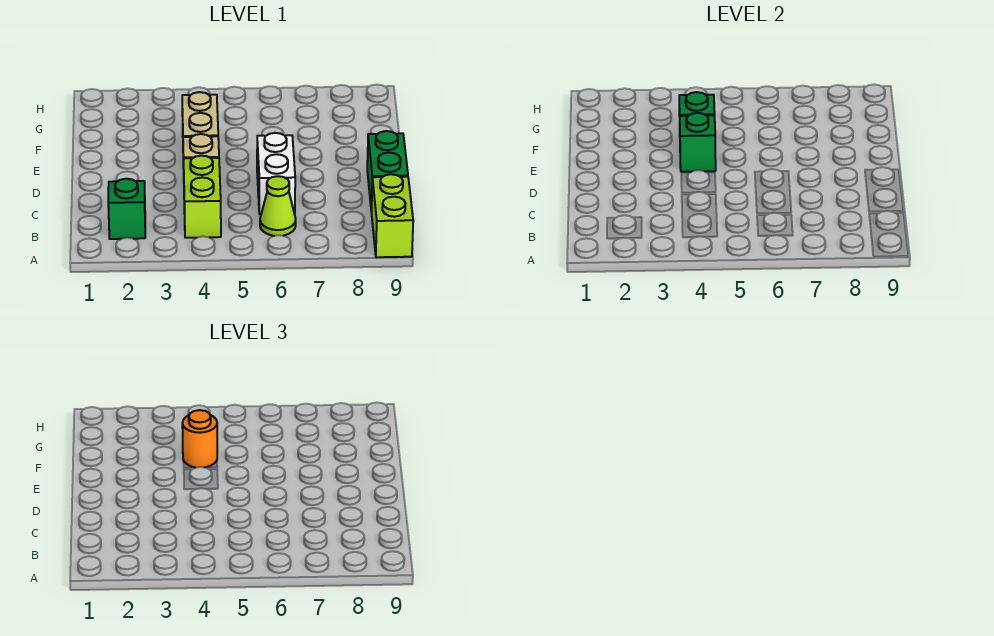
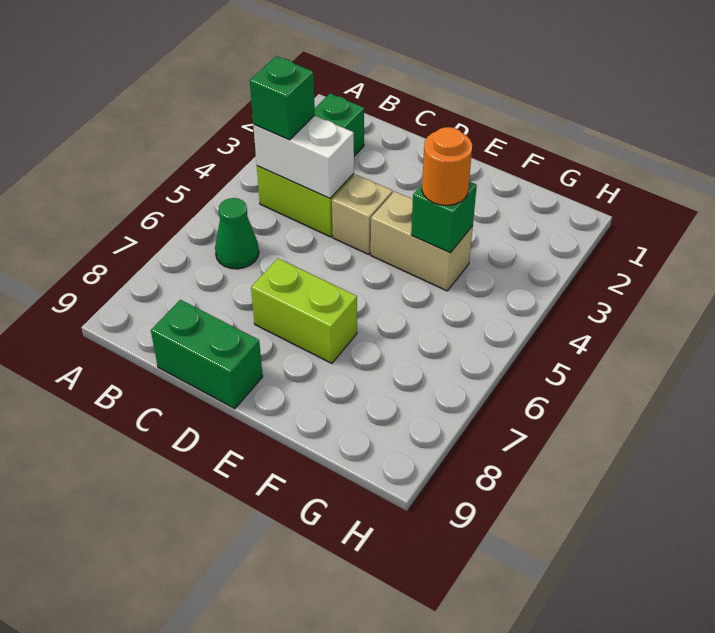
lime brick A9:B9 level 1 -> lime brick D7:E7 level 1
lime cone B6 level 1 -> green cone B6 level 1
white brick C6:D6 level 1 -> white brick B4:C4 level 2
green brick E4 level 2 -> green brick B4 level 3

